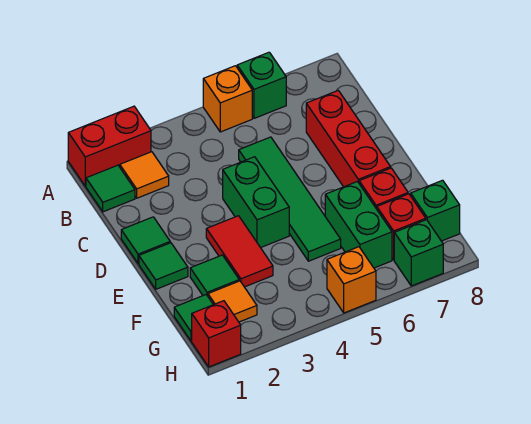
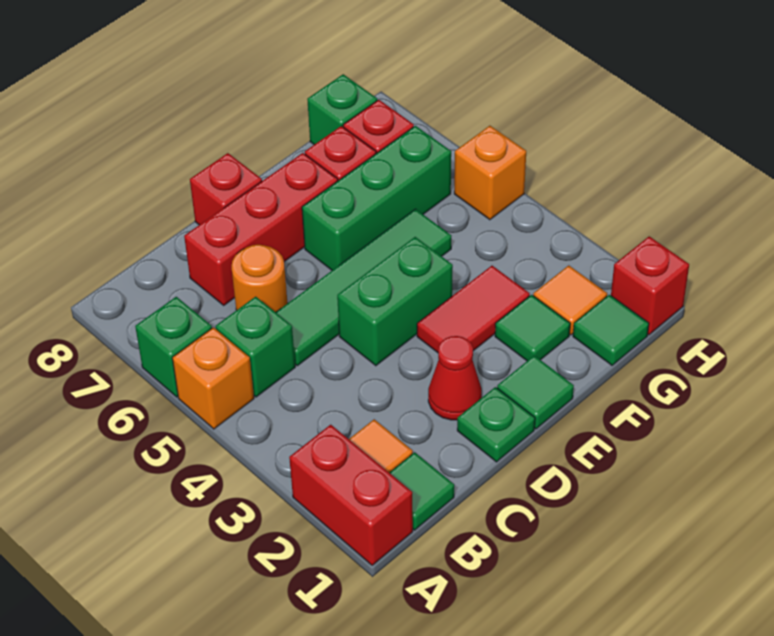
none -> orange round brick C6 level 1
green tile D1 level 1 -> green plate D1 level 1
none -> red cone D2 level 1
none -> red brick D8 level 1
green brick F6:G6 level 1 -> green brick E6:G6 level 1
green brick H7 level 1 -> green brick B5 level 1

